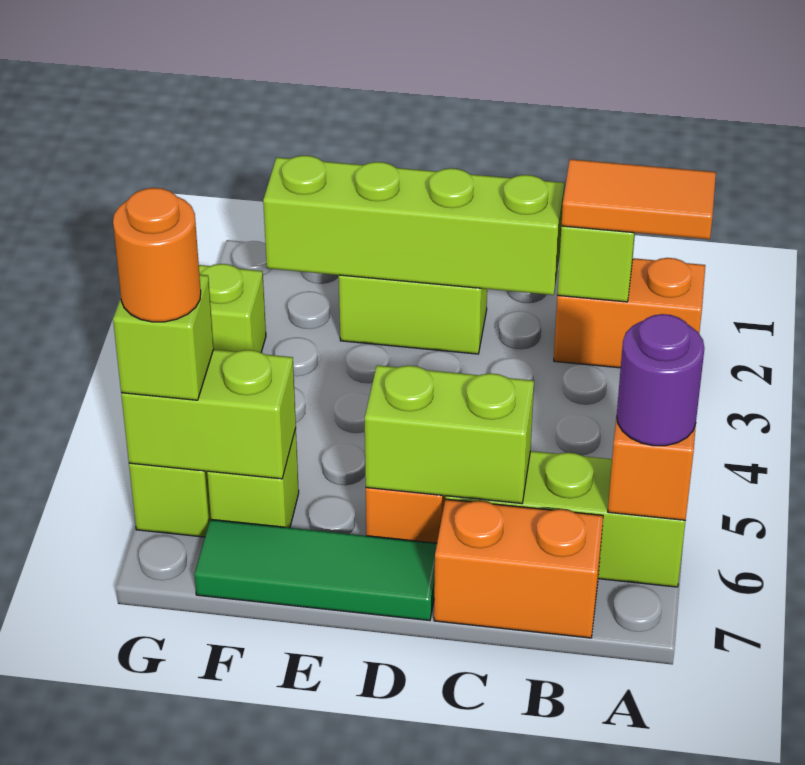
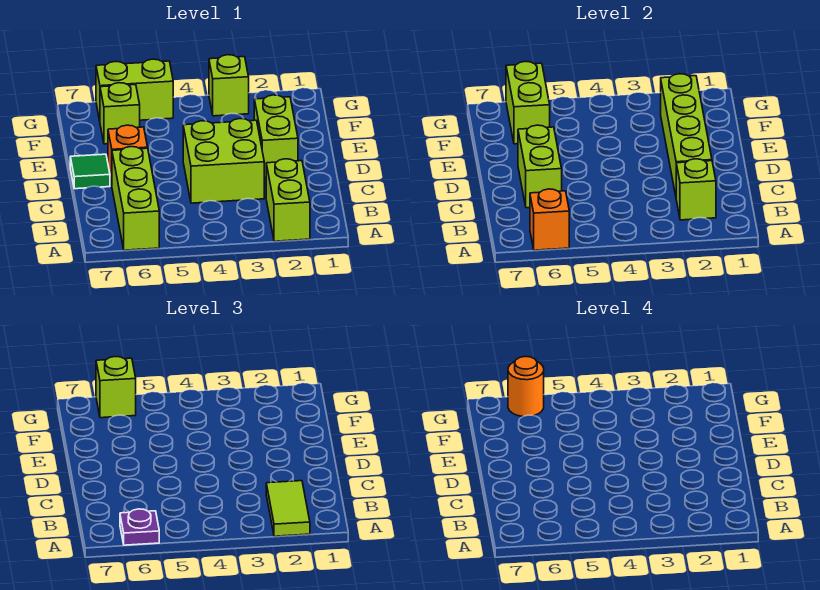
orange brick A2:B2 level 1 -> lime brick A2:B2 level 1
orange tile A2:B2 level 3 -> lime tile A2:B2 level 3
purple round brick A6 level 3 -> purple plate A6 level 3
orange brick B7:C7 level 1 -> none
none -> lime brick C3:D4 level 1
green tile D7:F7 level 1 -> green tile D7 level 1

